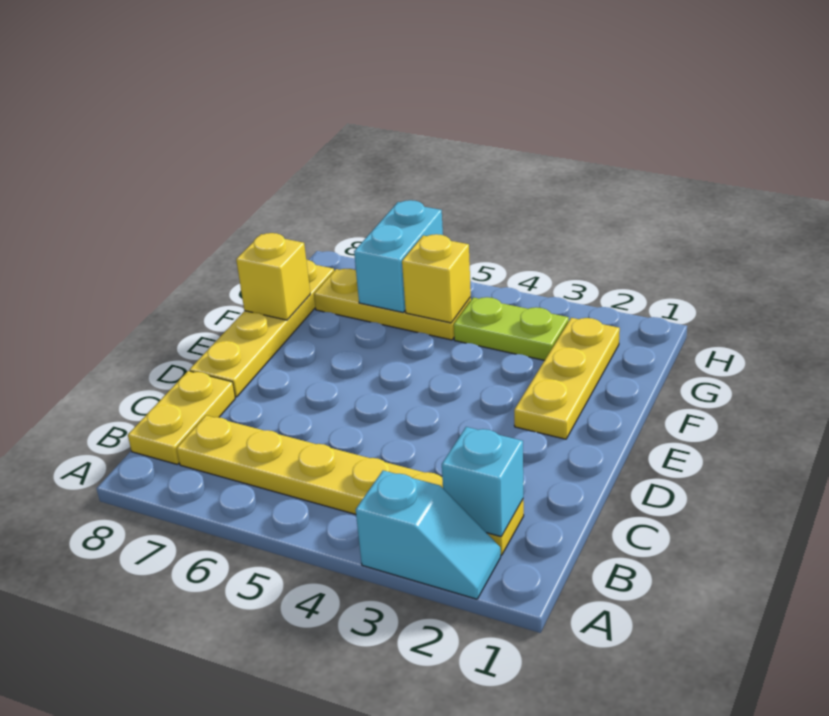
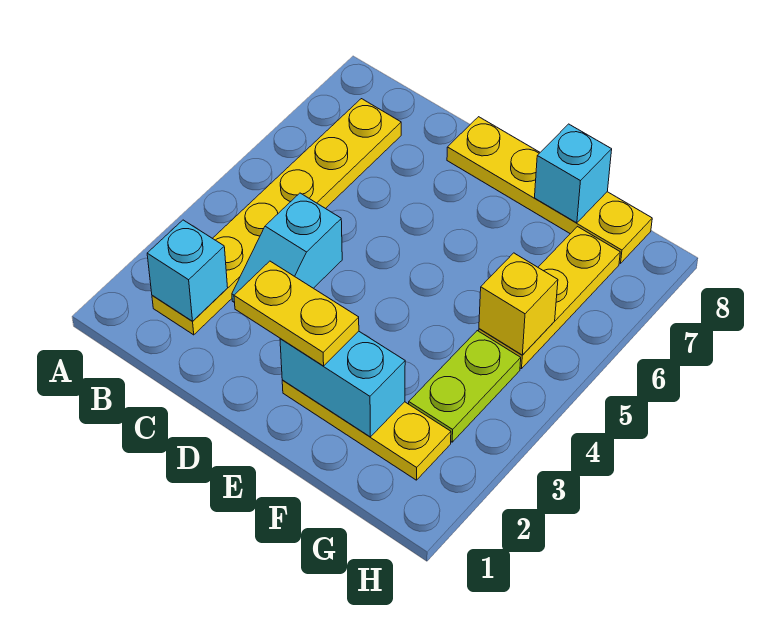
cyan slope A2:A3 level 1 top 3 -> cyan slope C3:C4 level 1 top 4
yellow plate B8:C8 level 1 -> yellow plate D2:E2 level 3
yellow brick F8 level 2 -> cyan brick F8 level 2
cyan brick G6:H6 level 2 -> cyan brick E2:F2 level 2

